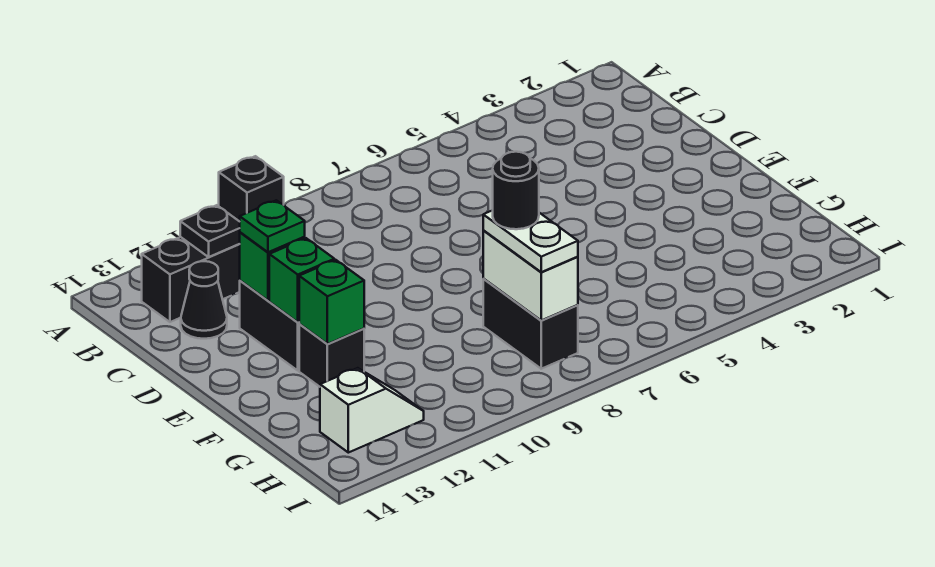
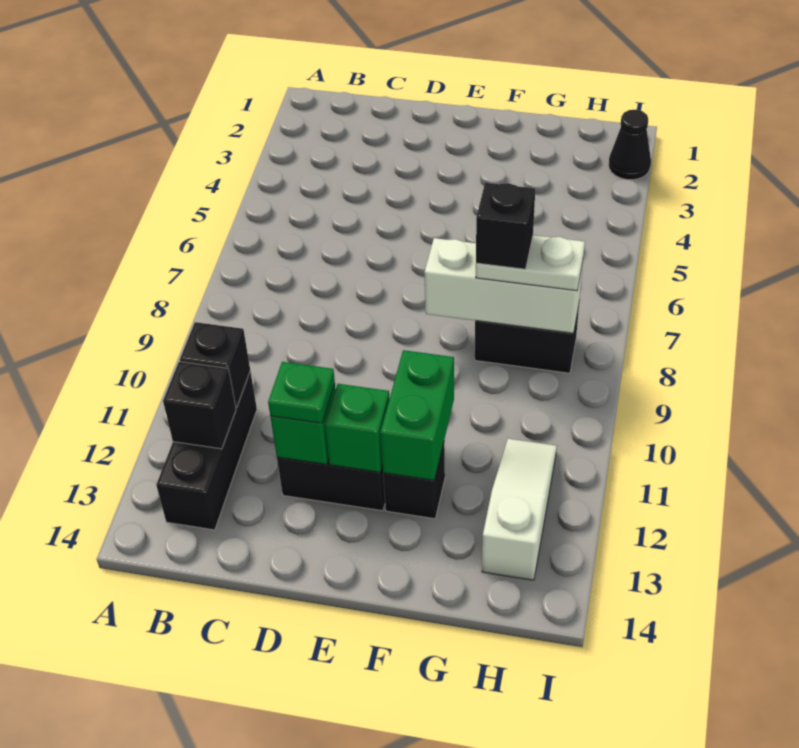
black plate B12 level 2 -> black brick B12 level 2
black cone C13 level 1 -> black cone I2 level 1
green brick F12 level 2 -> green brick F11:F12 level 2
white brick G8:H8 level 2 -> white brick F8:H8 level 2
black round brick G8 level 4 -> black brick G8 level 4
white slope H12:H13 level 1 top 13 -> white slope H11:H13 level 1 top 13

